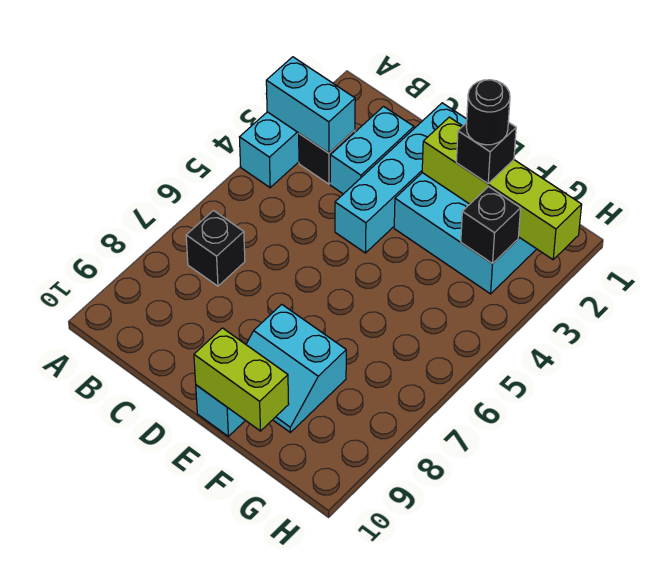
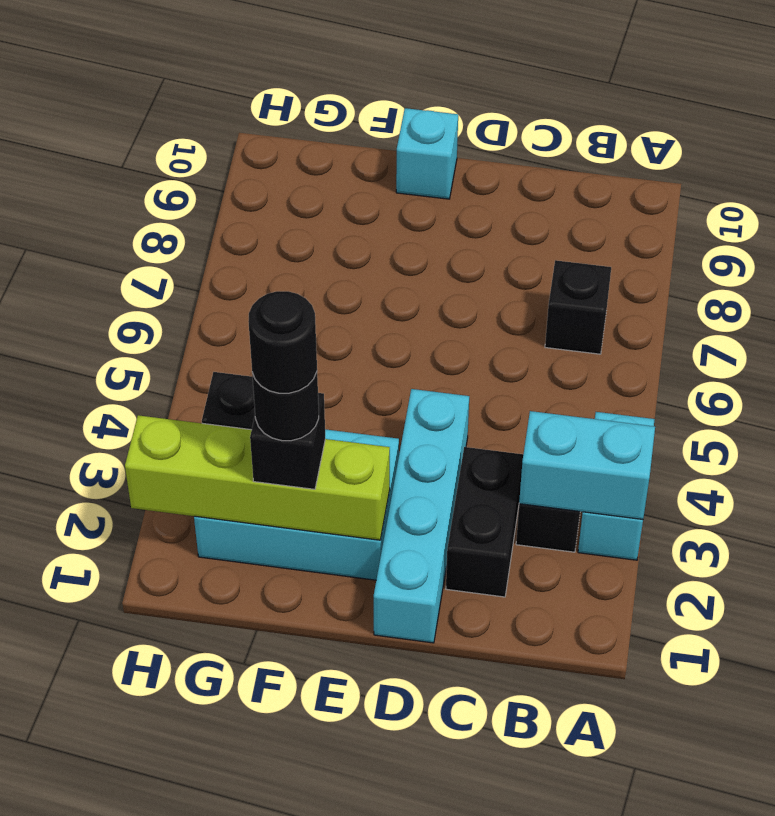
cyan brick C2:C3 level 1 -> black brick C2:C3 level 1
cyan slope E8:F9 level 1 top 8 -> none
lime brick E10:F10 level 2 -> none
none -> black round brick F2 level 5

